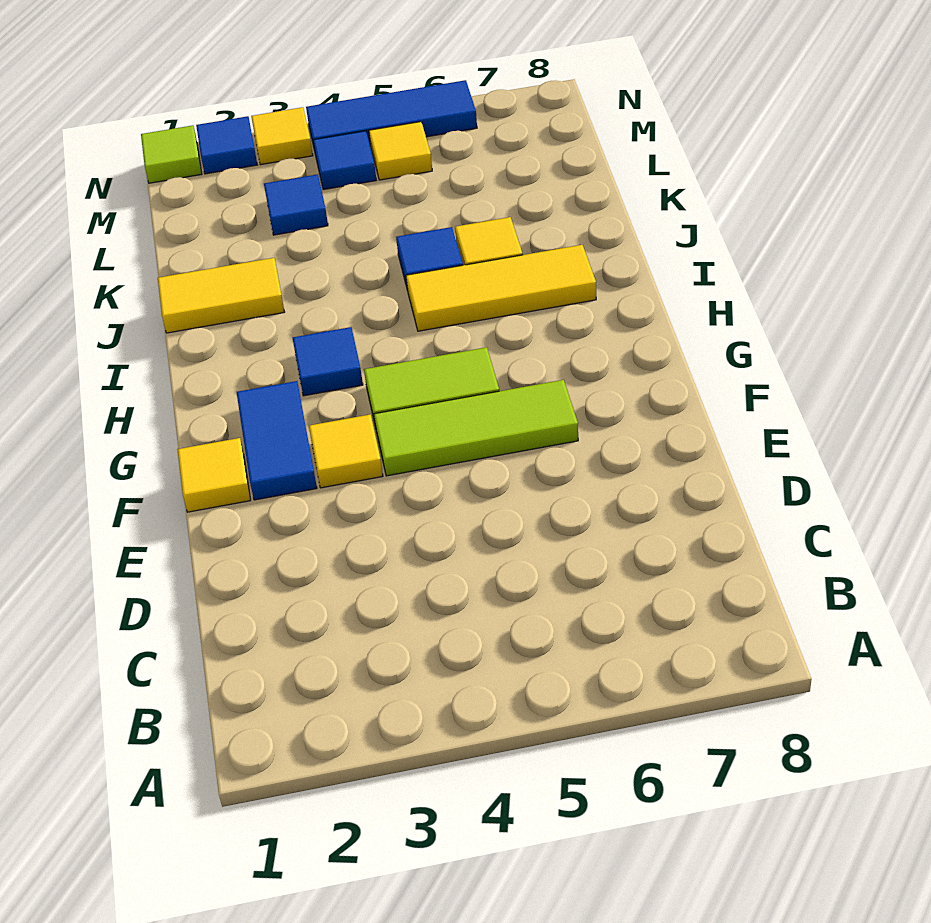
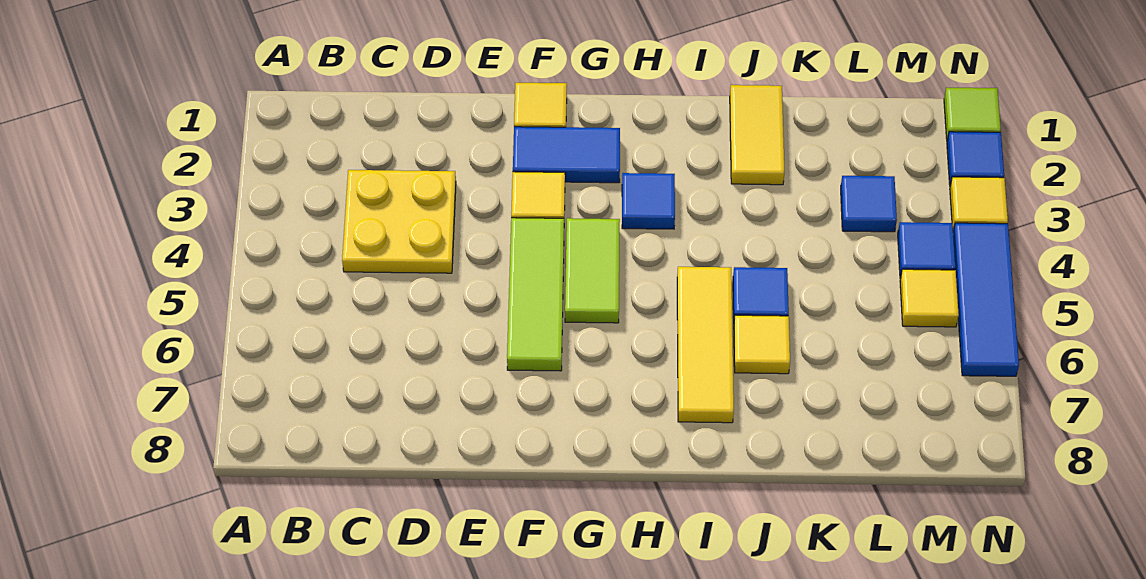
none -> yellow plate C3:D4 level 1

